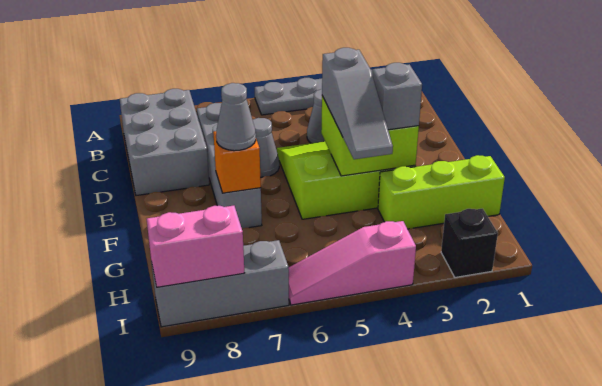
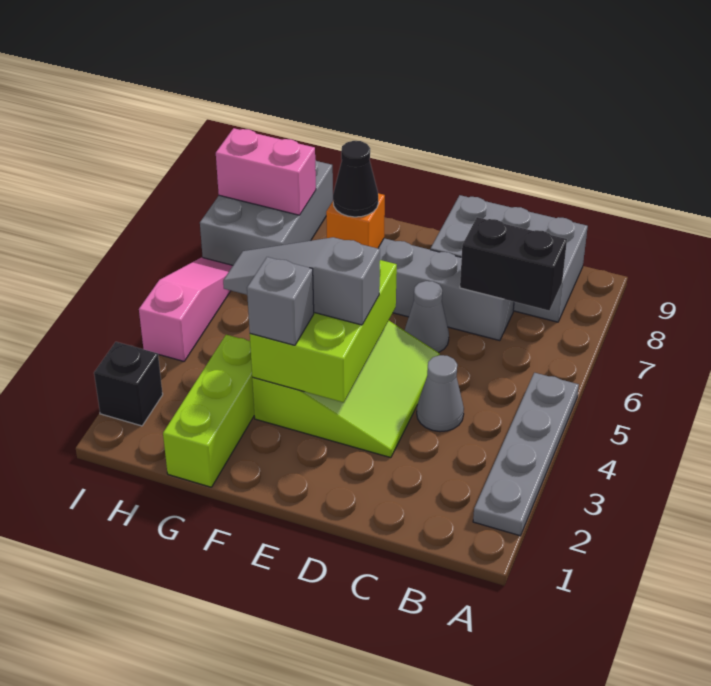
none -> black brick B7:C7 level 2
lime brick E3:F4 level 2 -> lime brick E3:F5 level 2
grey cone F7 level 3 -> black cone F7 level 3
grey brick I7:I9 level 1 -> grey brick H7:I9 level 1
pink brick I8:I9 level 2 -> pink brick H8:I8 level 2

